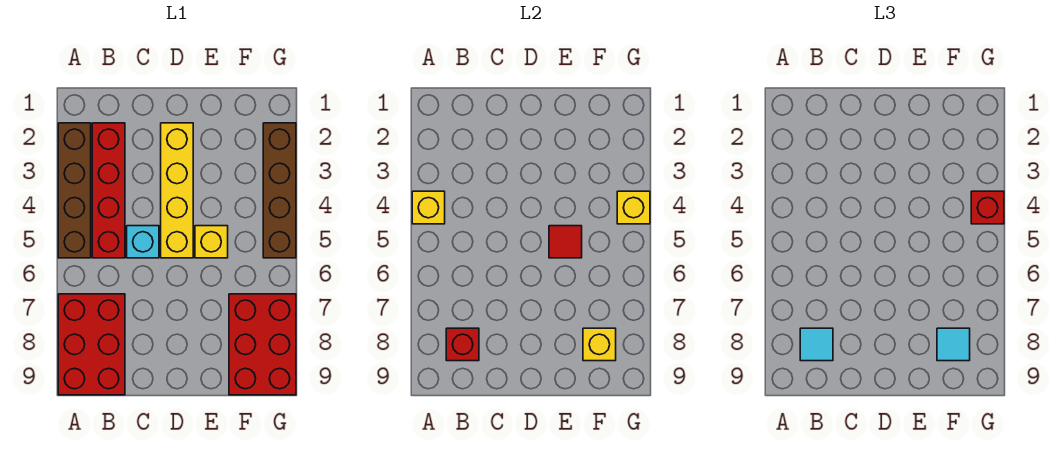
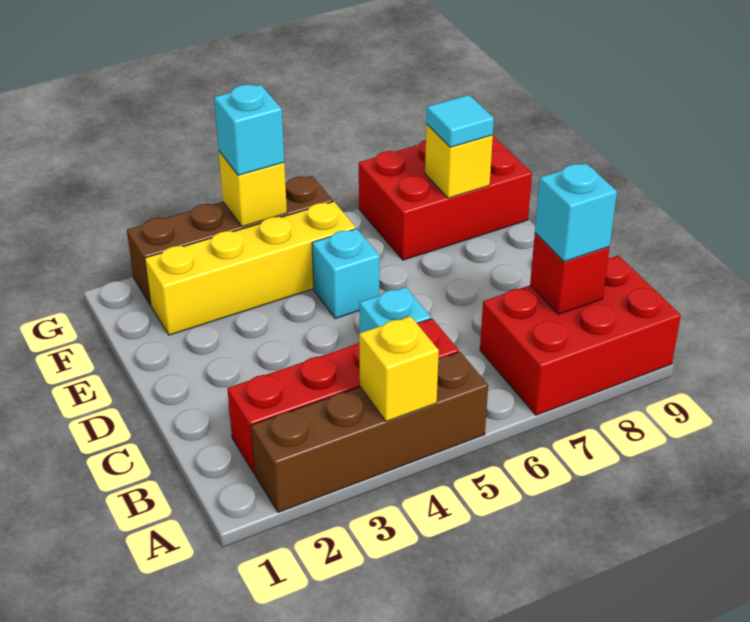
cyan tile B8 level 3 -> cyan brick B8 level 3
yellow brick D2:D5 level 1 -> yellow brick F2:F5 level 1
yellow brick E5 level 1 -> cyan brick E5 level 1
red tile E5 level 2 -> none
red brick G4 level 3 -> cyan brick G4 level 3

